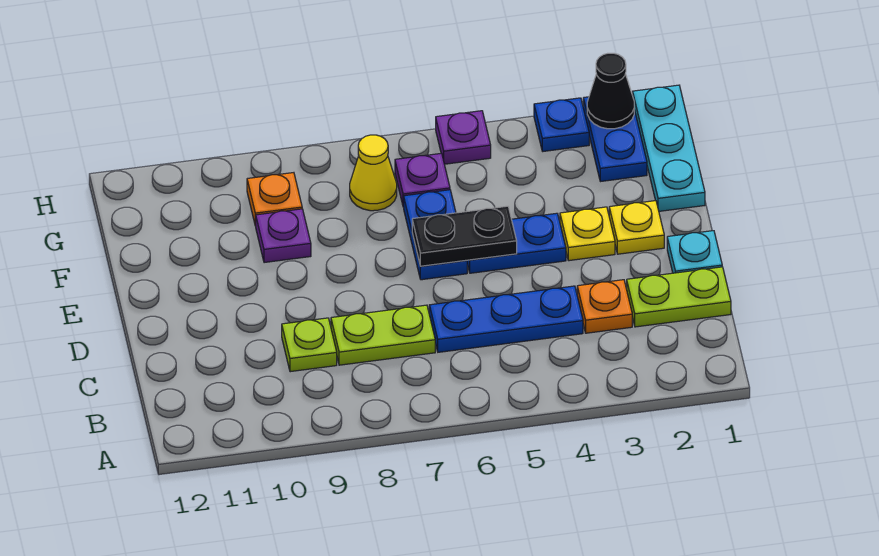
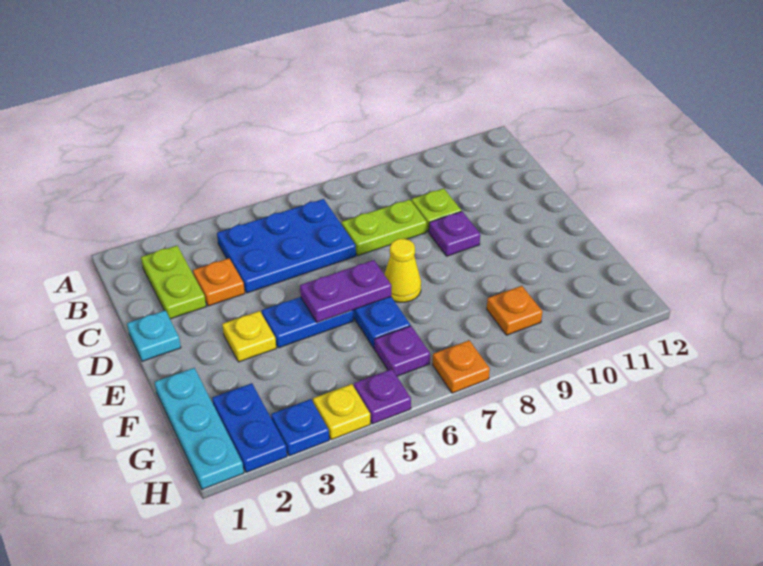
lime plate C1:C2 level 1 -> lime plate B2:C2 level 1
blue plate C4:C6 level 1 -> blue plate B4:C6 level 1
yellow plate E2 level 1 -> yellow plate H4 level 1
black plate E5:E6 level 2 -> purple plate E5:E6 level 2
purple plate F9 level 1 -> purple plate D9 level 1
yellow cone G7 level 1 -> yellow cone E7 level 1
black cone H2 level 2 -> none
none -> orange plate H7 level 1

